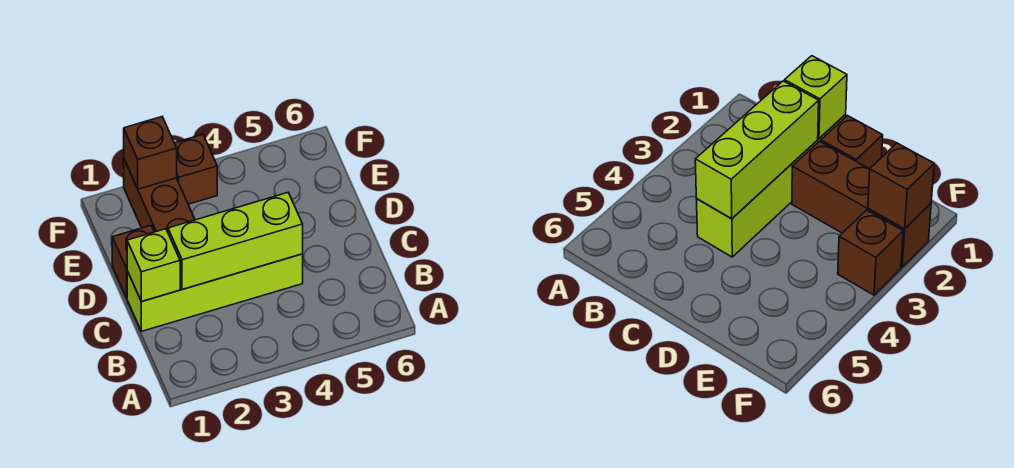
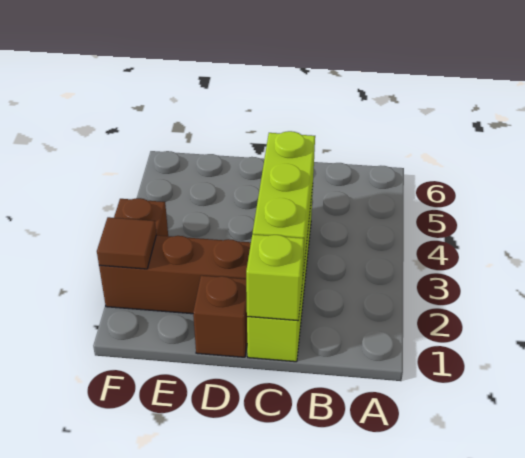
brown brick F2 level 2 -> brown tile F2 level 2

